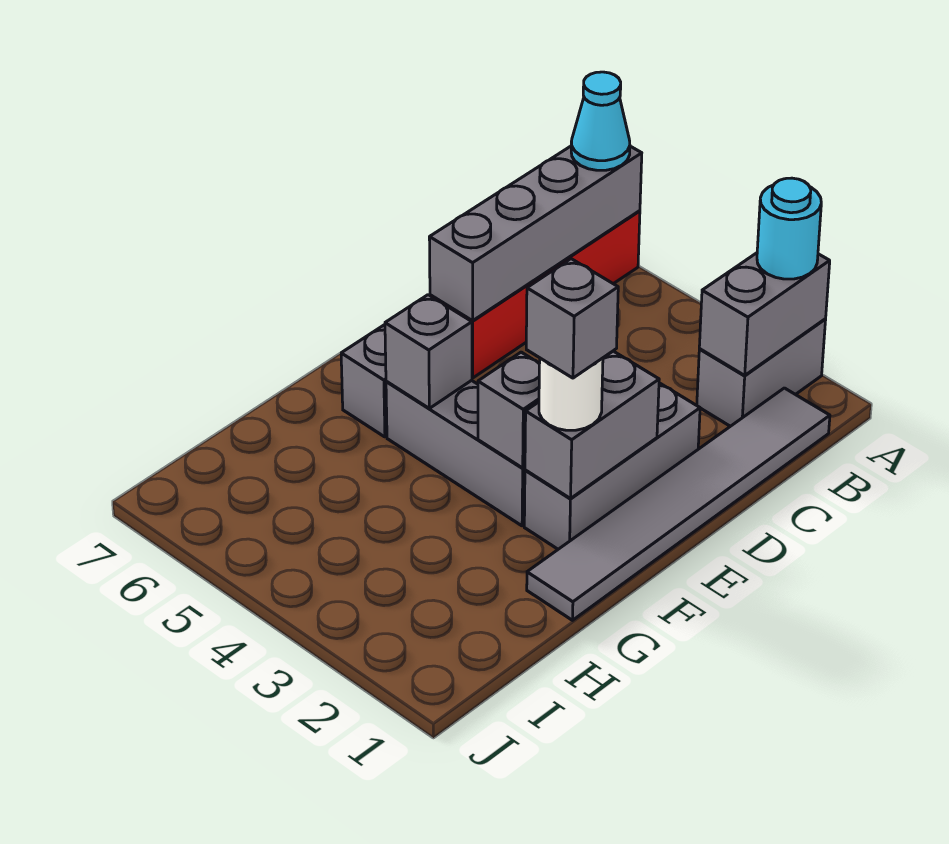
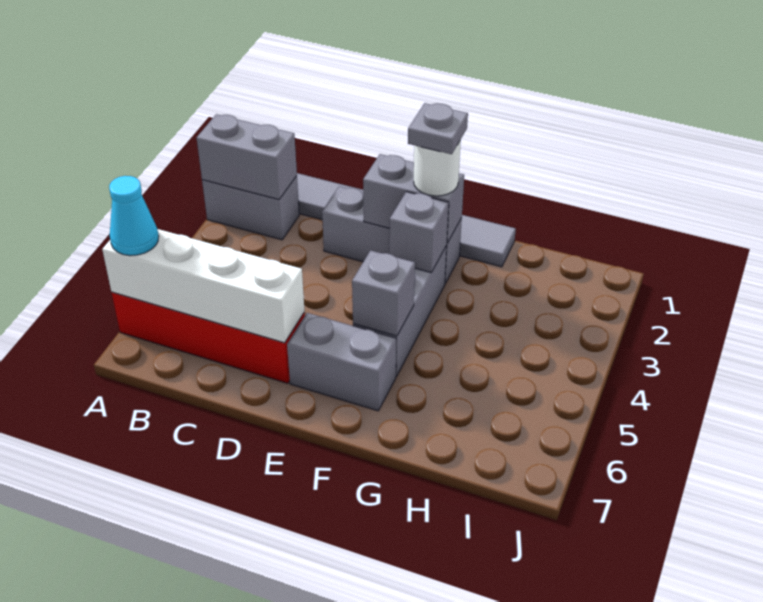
cyan round brick A2 level 3 -> none
grey brick A6:D6 level 2 -> white brick A6:D6 level 2
grey brick F2 level 4 -> grey plate F2 level 4

